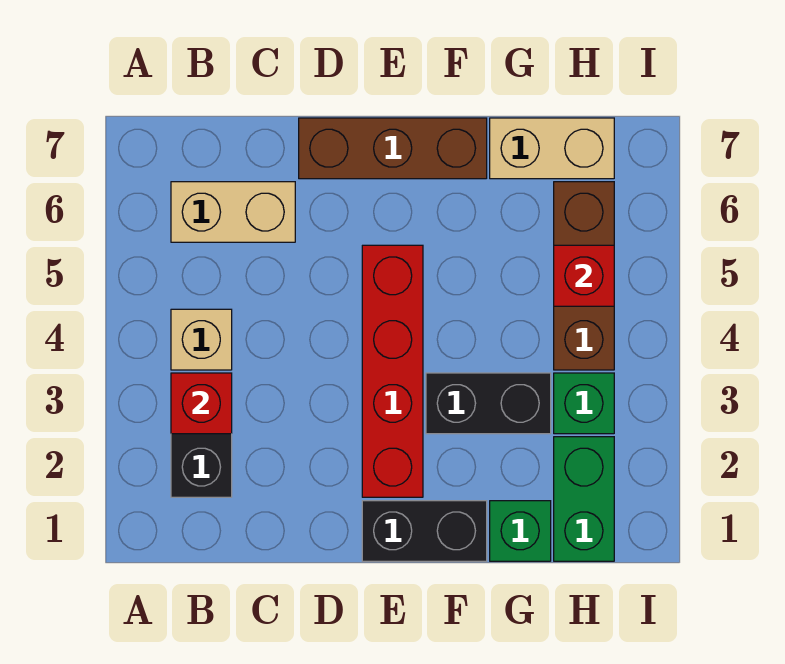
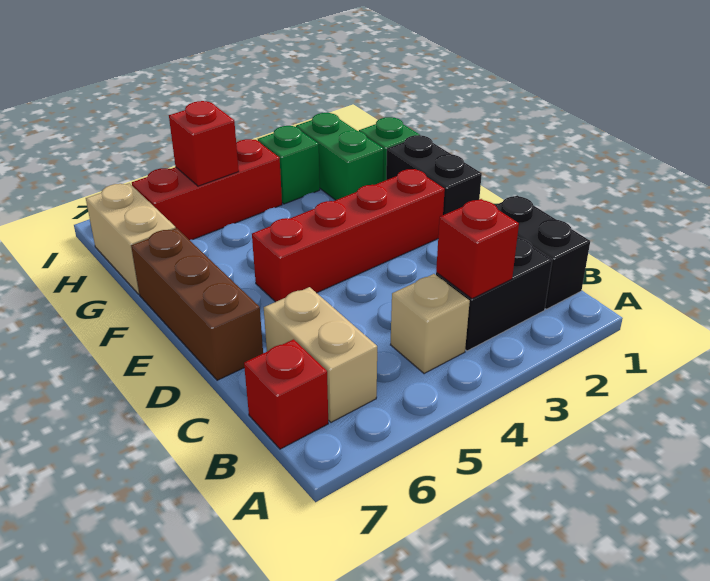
none -> red brick B7 level 1
black brick F3:G3 level 1 -> black brick B1:C1 level 1
green brick H1:H2 level 1 -> green brick G2:H2 level 1
brown brick H4:H6 level 1 -> red brick H4:H6 level 1

